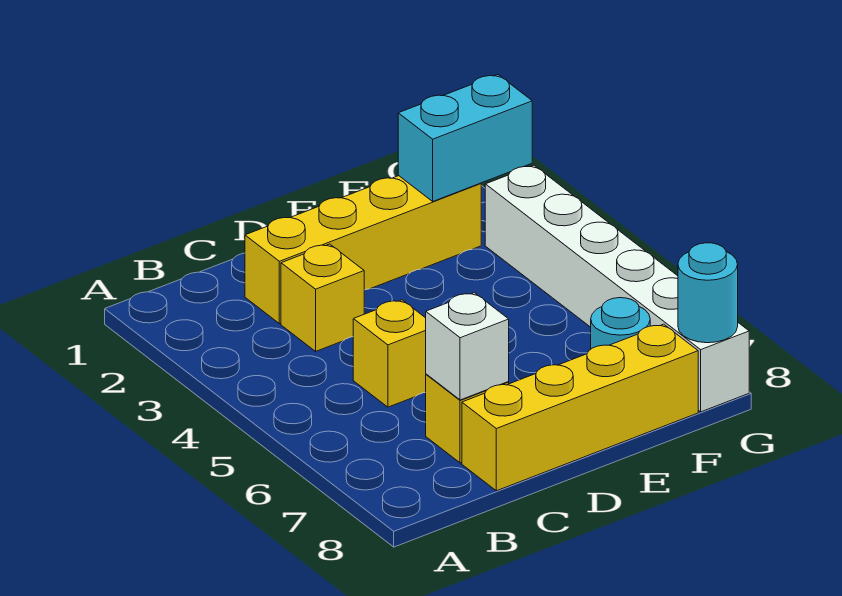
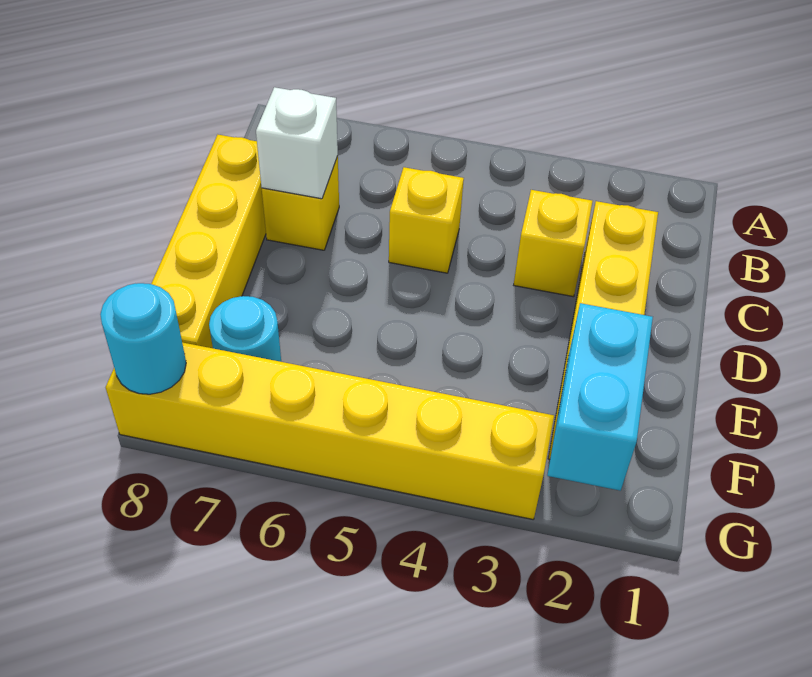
white brick G3:G8 level 1 -> yellow brick G3:G8 level 1

